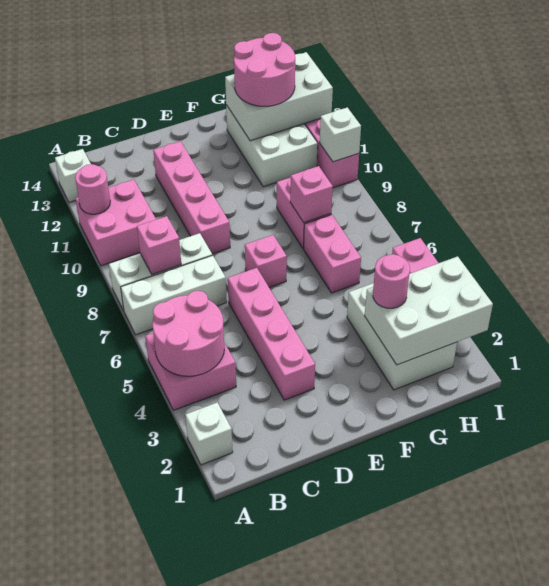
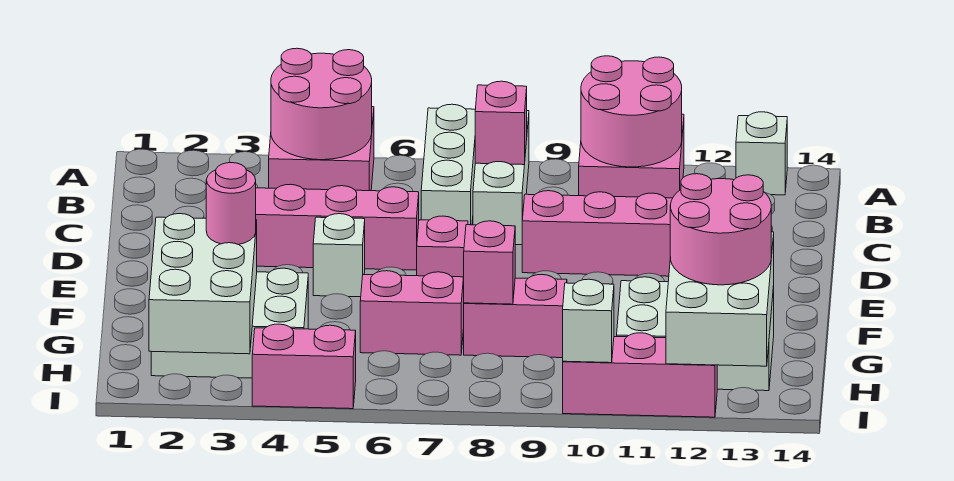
white brick A2 level 1 -> white brick E5 level 1
pink round brick A11 level 2 -> pink round brick A10:B11 level 2

